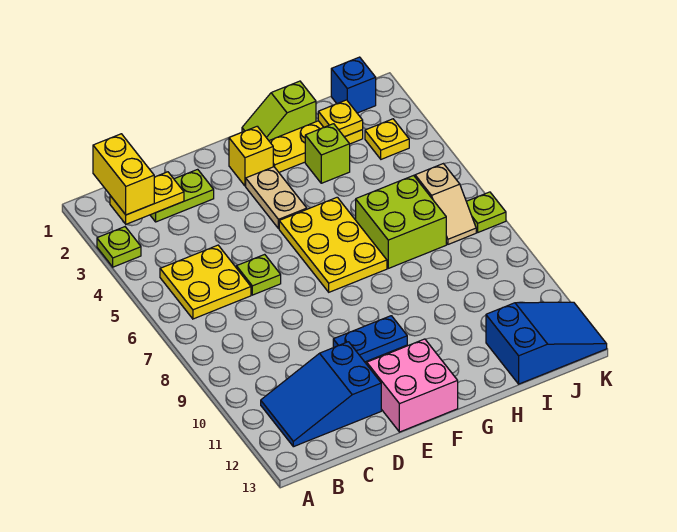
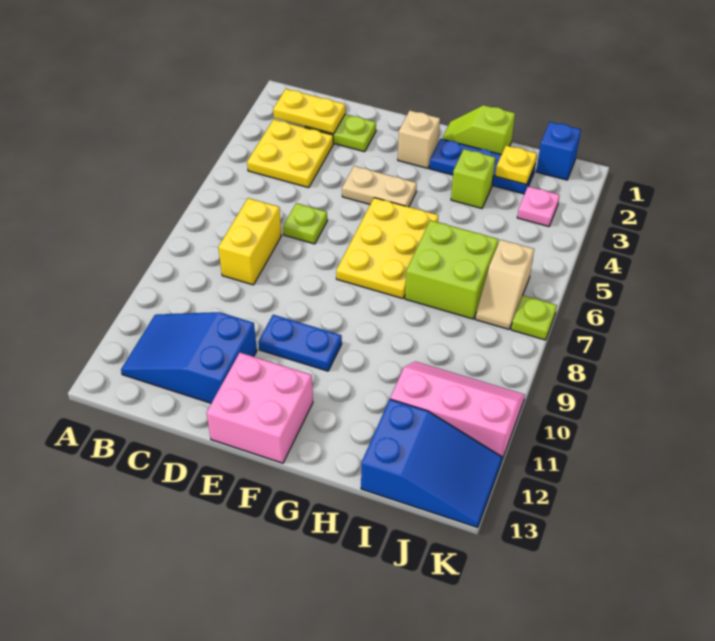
lime plate A3 level 1 -> none
yellow brick B1:B2 level 3 -> yellow brick C7:C8 level 1
yellow plate B5:C6 level 1 -> yellow plate B3:C4 level 1
yellow brick F2 level 1 -> tan brick F2 level 1
tan plate F3:F4 level 1 -> tan plate E4:F4 level 1
yellow plate G2:I2 level 1 -> blue plate G2:I2 level 1
none -> pink slope I10:K11 level 1 top 11
yellow plate J3 level 1 -> pink plate J3 level 1

